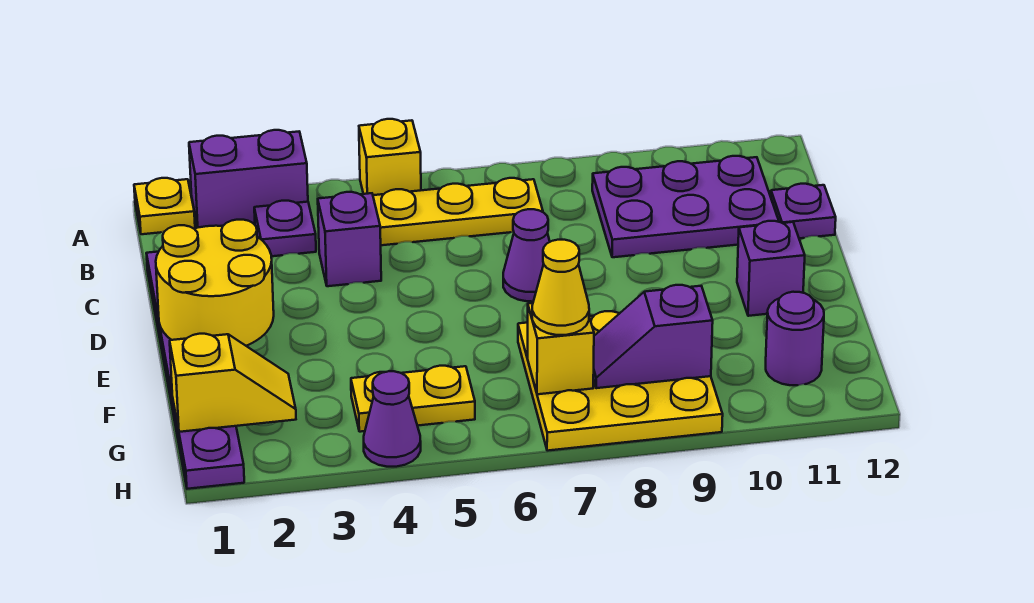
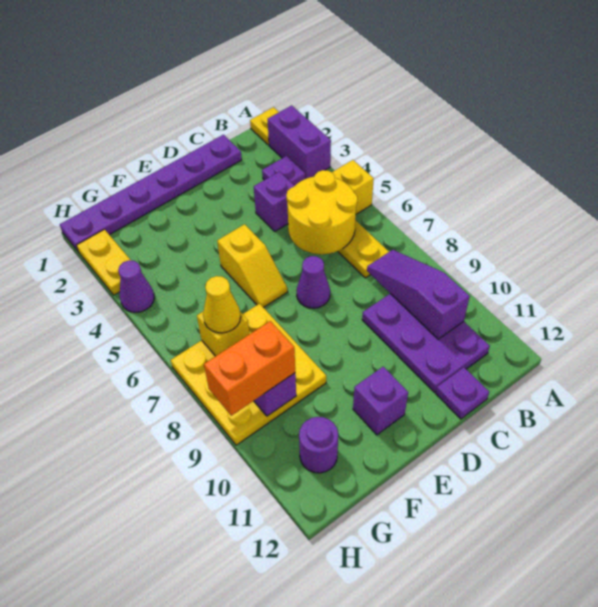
none -> purple slope B8:B10 level 2 top 10
yellow round brick D1:E2 level 2 -> yellow round brick B5:C6 level 2
yellow slope G1:G2 level 2 top 1 -> yellow slope E5:E6 level 1 top 5
yellow plate G4:G5 level 1 -> yellow plate H2:H3 level 1
none -> orange brick G9:H9 level 3

